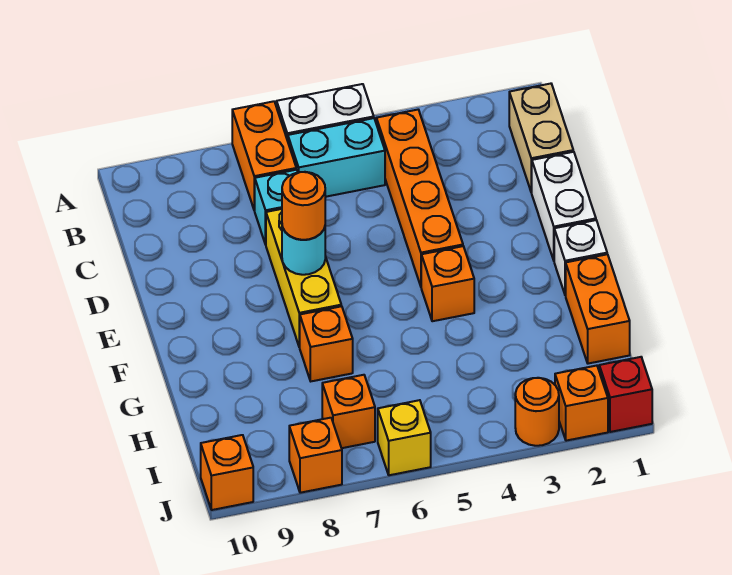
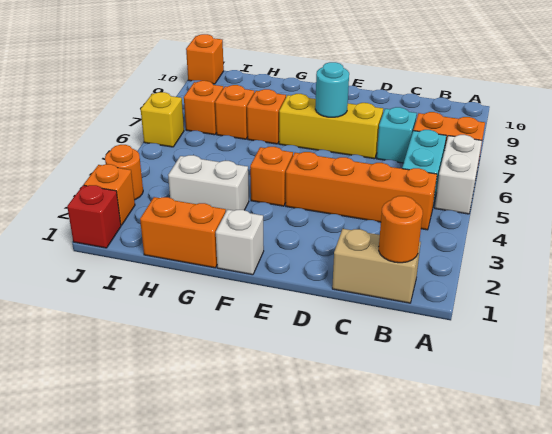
white brick D1:E1 level 1 -> white brick G3:H3 level 1
orange round brick E7 level 3 -> orange round brick B1 level 2
orange brick J8 level 1 -> orange brick H7 level 1

